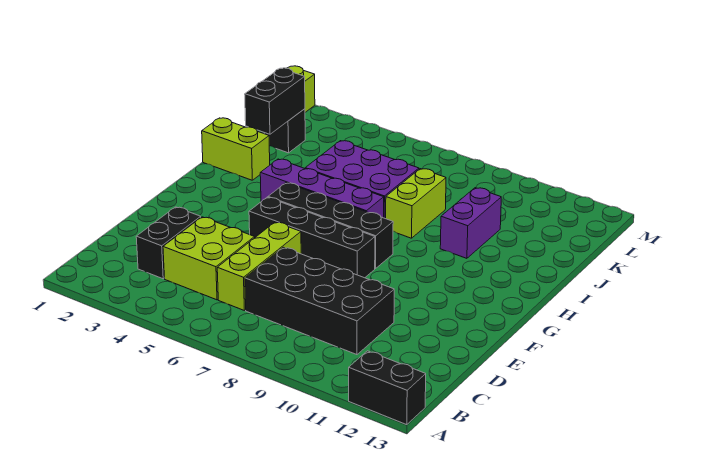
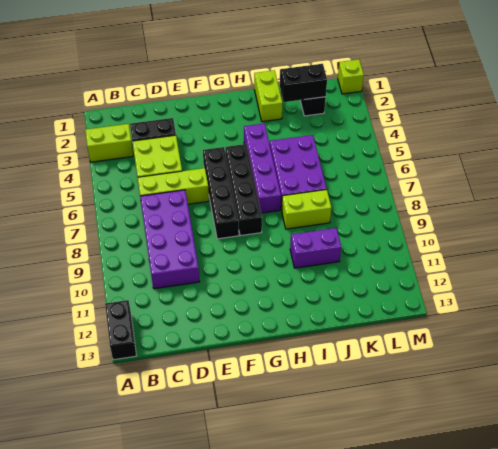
none -> lime brick A3:B3 level 1
black brick C7:D10 level 1 -> purple brick C7:D10 level 1

